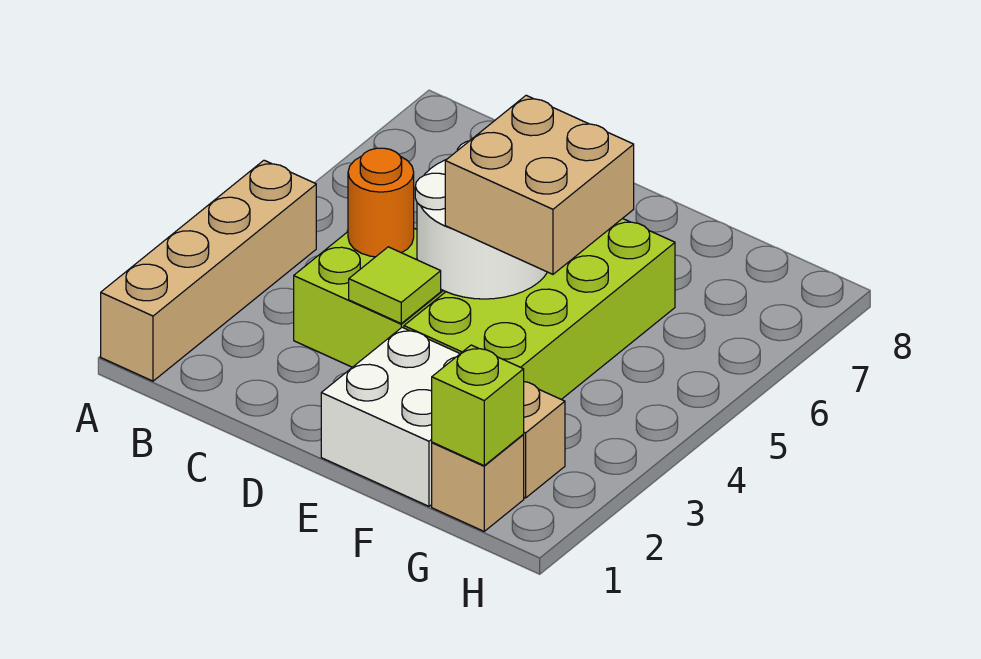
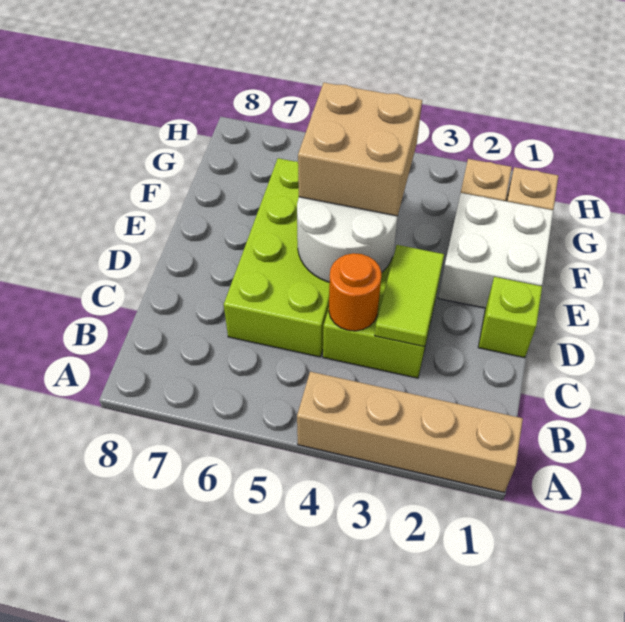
lime tile D3 level 2 -> lime tile C3:D3 level 2
lime brick E3:F6 level 1 -> lime brick C5:F6 level 1
lime brick G1 level 2 -> lime brick D1 level 1

